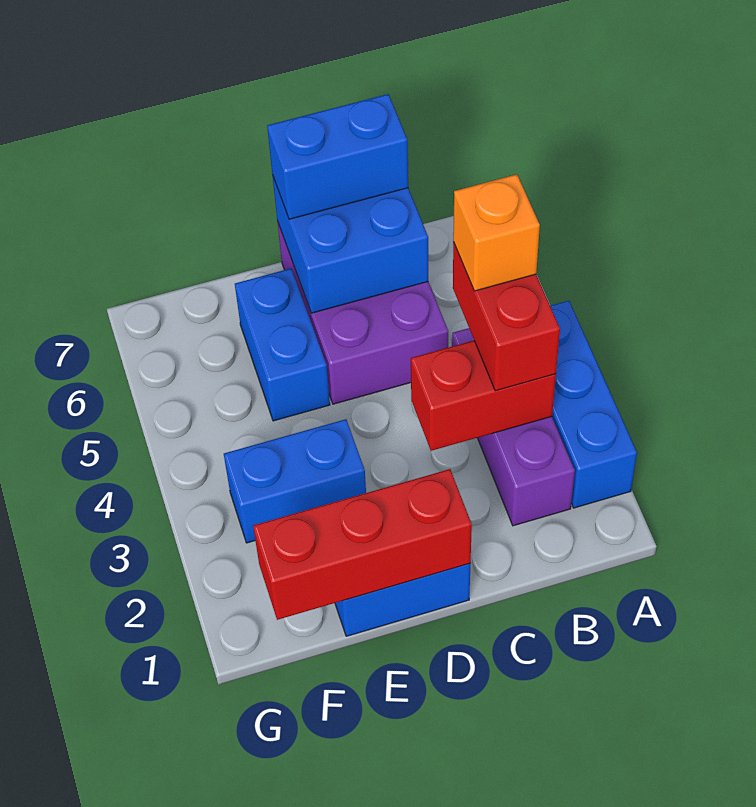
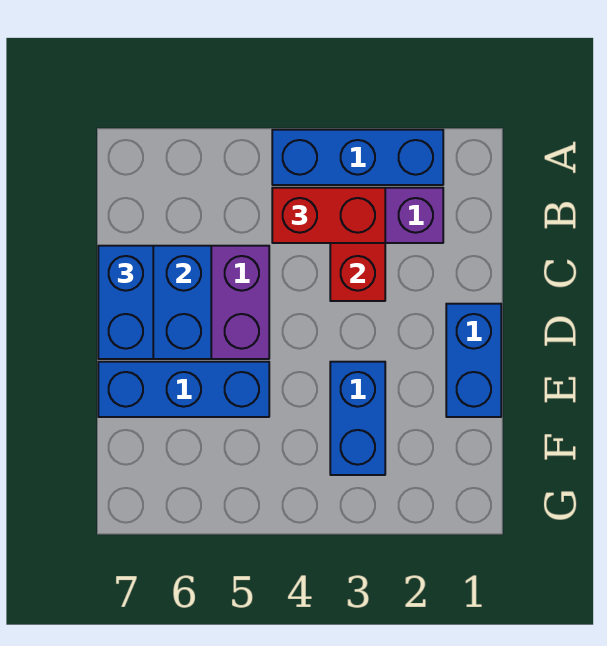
orange brick B4 level 4 -> none
red brick D1:F1 level 2 -> none
blue brick E5:E6 level 1 -> blue brick E5:E7 level 1

